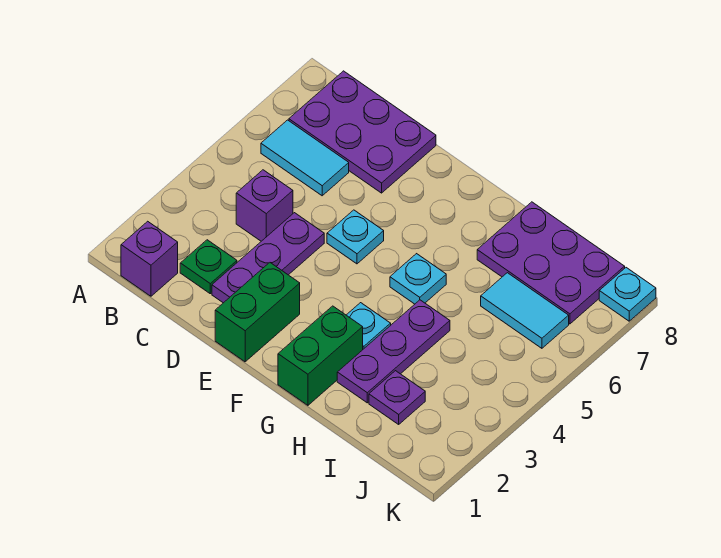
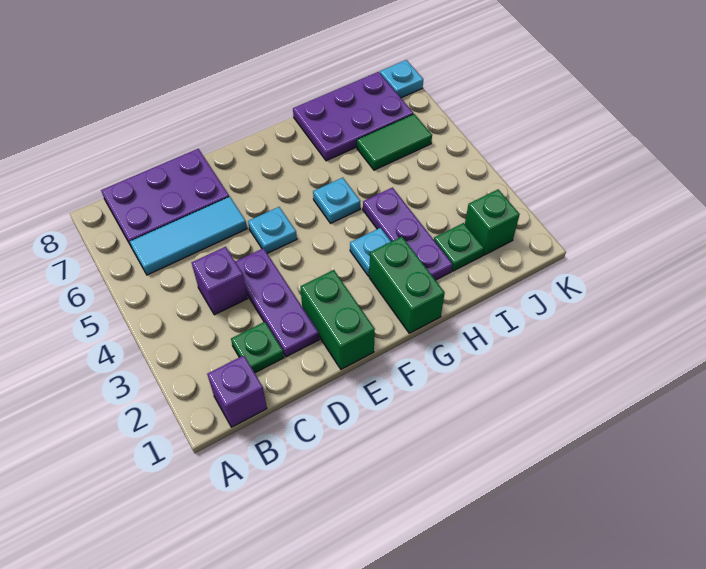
cyan tile B6:C6 level 1 -> cyan tile B6:D6 level 1
purple plate I2 level 1 -> green plate I2 level 1
cyan tile I6:J6 level 1 -> green tile I6:J6 level 1
none -> green brick J2 level 1

